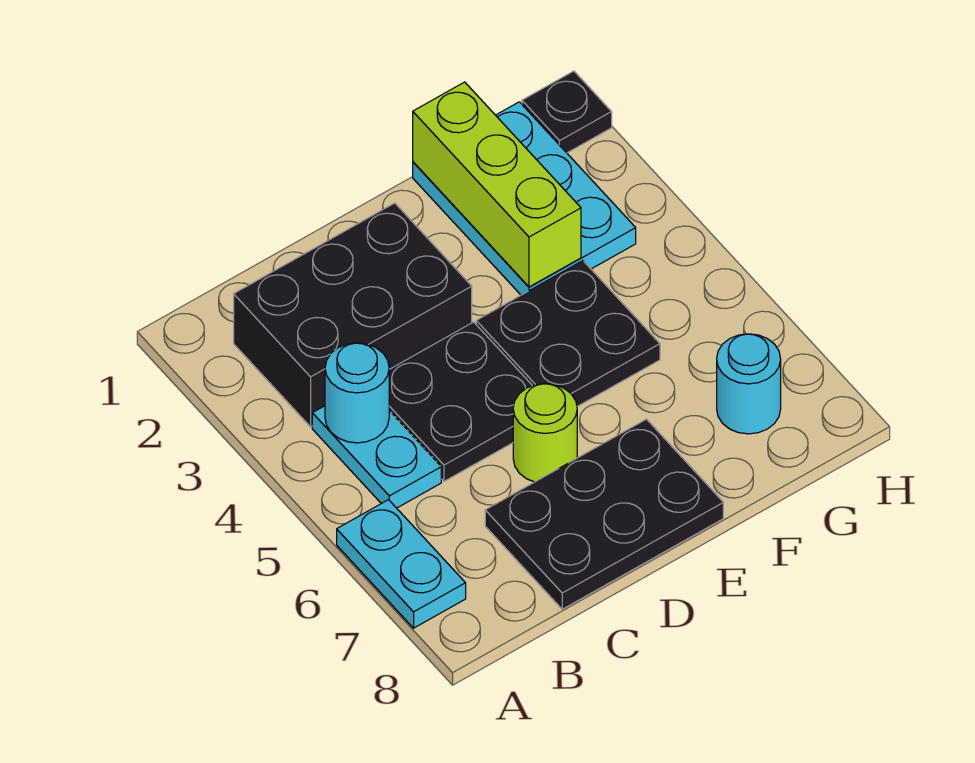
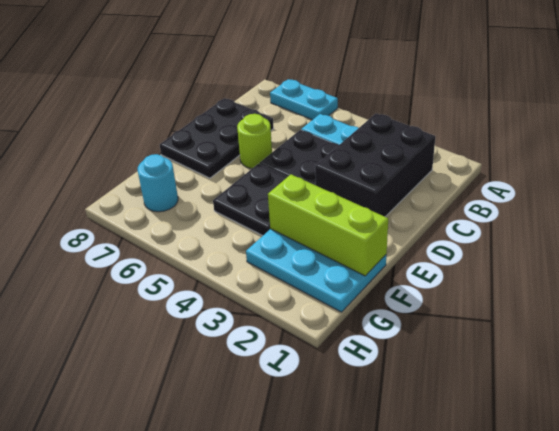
cyan round brick B4 level 2 -> none
black plate H1 level 1 -> none

